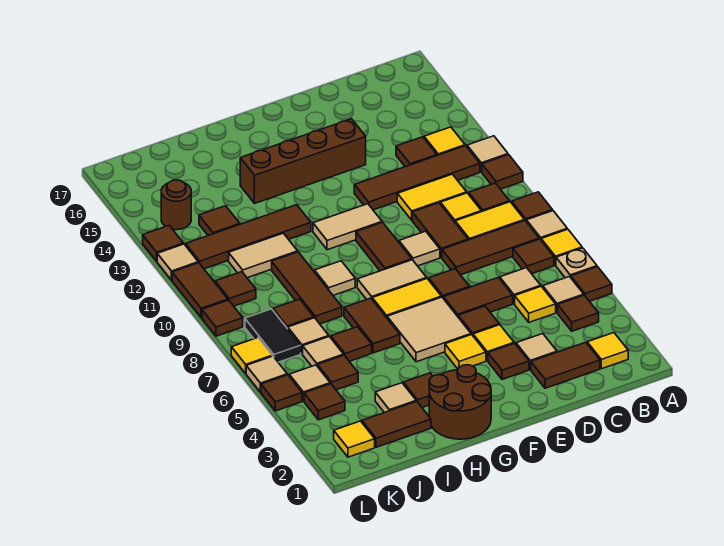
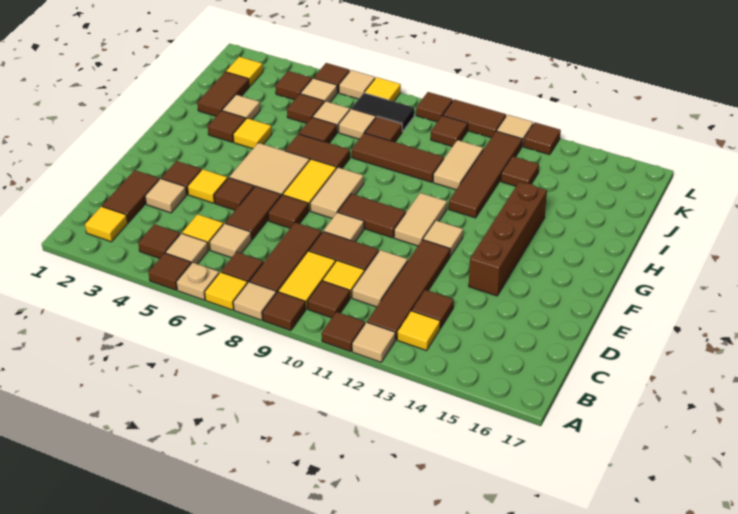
yellow tile C11:D11 level 1 -> tan tile C11:D11 level 1
yellow tile F4 level 1 -> yellow tile H4 level 1
brown round brick G1:H2 level 1 -> none
tan tile H9 level 1 -> tan tile F12 level 1
brown round brick K14 level 1 -> none

